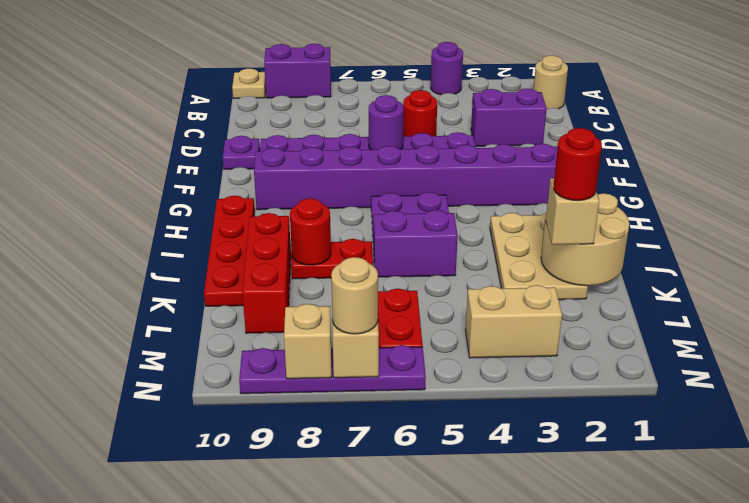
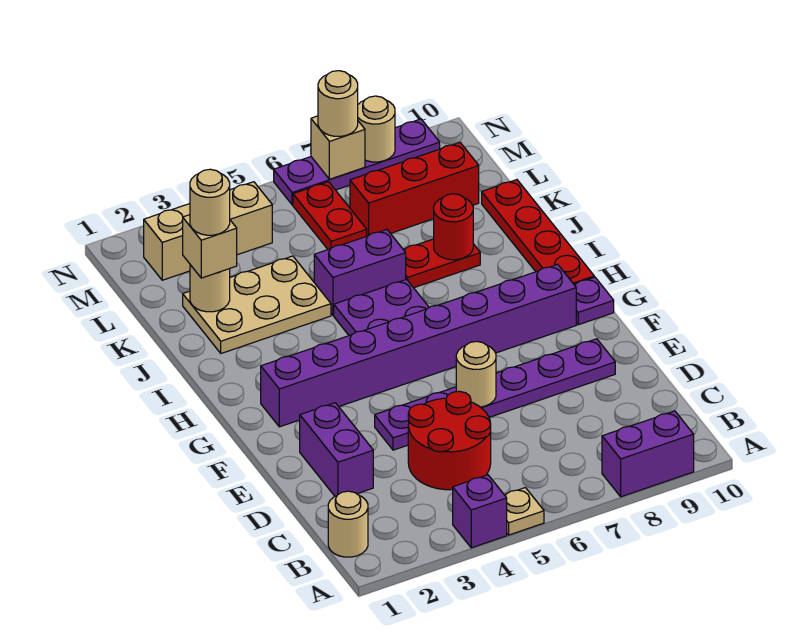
purple round brick A4 level 1 -> purple brick A4 level 1
tan plate A10 level 1 -> tan plate A5 level 1
purple brick D2:D3 level 1 -> purple brick D2:E2 level 1
red round brick D5 level 1 -> red round brick C4:D5 level 1
purple round brick E6 level 2 -> tan round brick E6 level 2
purple plate E10 level 1 -> purple plate G10 level 1
tan plate I2:K3 level 1 -> tan plate J2:K4 level 1
tan round brick J1:K2 level 2 -> tan round brick K2 level 2
red brick J9:L9 level 1 -> red brick L7:L9 level 1
red round brick K2 level 4 -> tan round brick K2 level 4
tan brick M3:M4 level 1 -> tan brick M2:M4 level 1
tan brick N8 level 2 -> tan round brick N8 level 2

